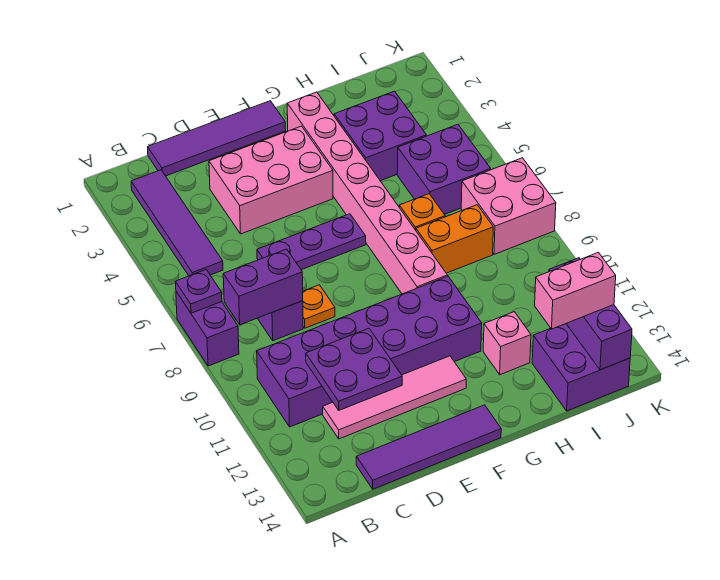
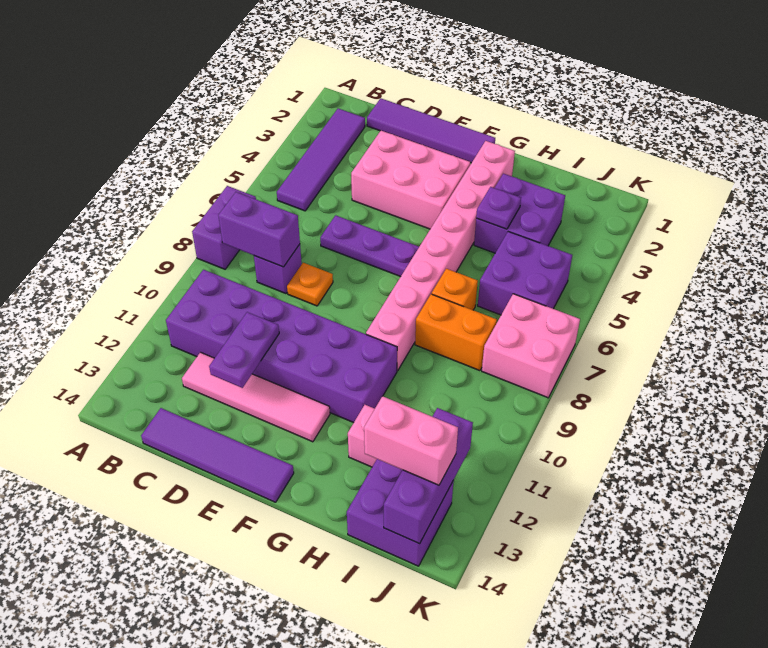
purple plate A7 level 2 -> purple plate H4 level 2
purple plate C11:D12 level 2 -> purple plate D11:D12 level 2

